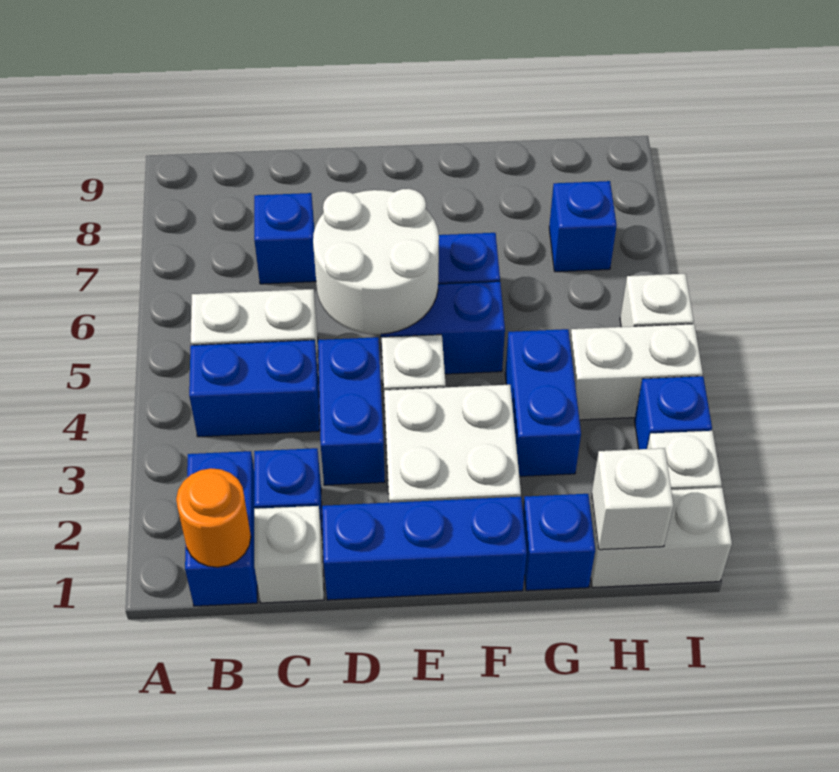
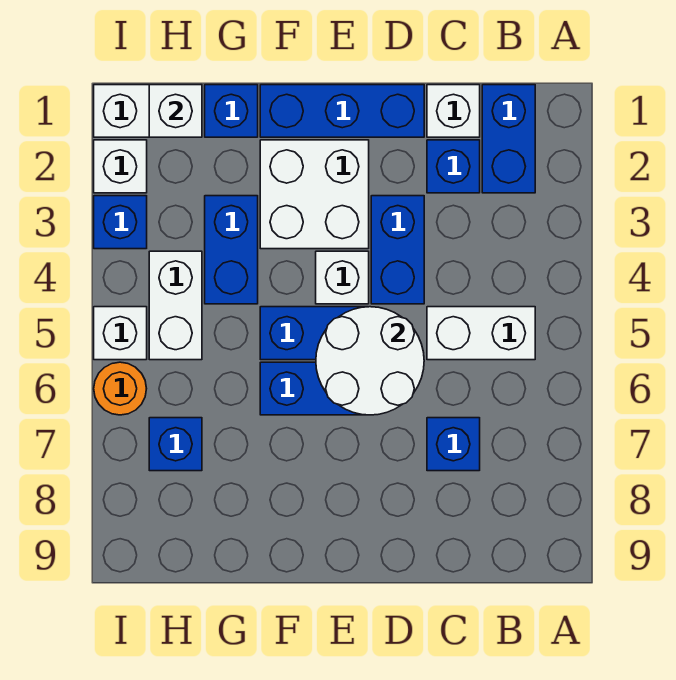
orange round brick B1 level 2 -> orange round brick I6 level 1
blue brick B4:C4 level 1 -> none
white brick H4:I4 level 1 -> white brick H4:H5 level 1

